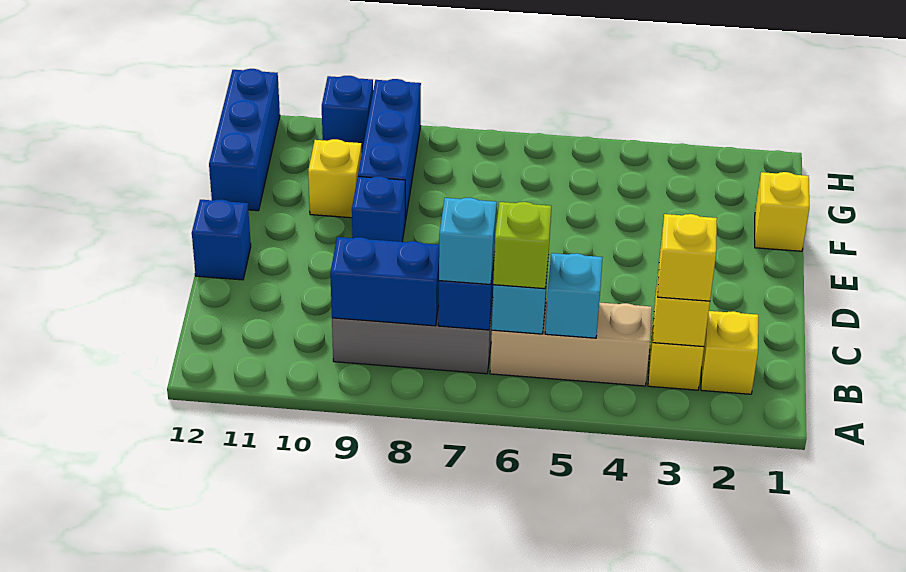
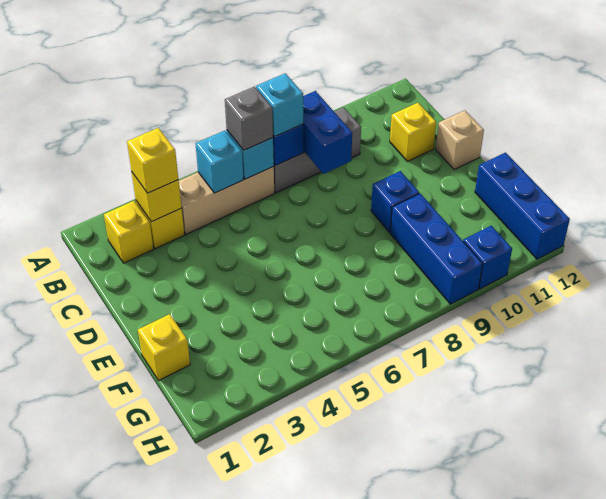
lime brick B6 level 3 -> grey brick B6 level 3
blue brick B8:B9 level 2 -> blue brick B8:C8 level 2
blue brick D12 level 1 -> tan brick D12 level 1
yellow brick F10 level 1 -> yellow brick C11 level 1

